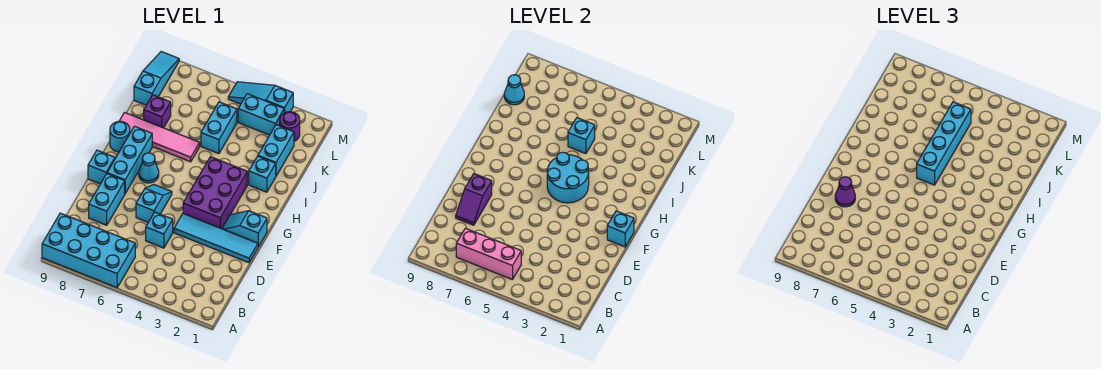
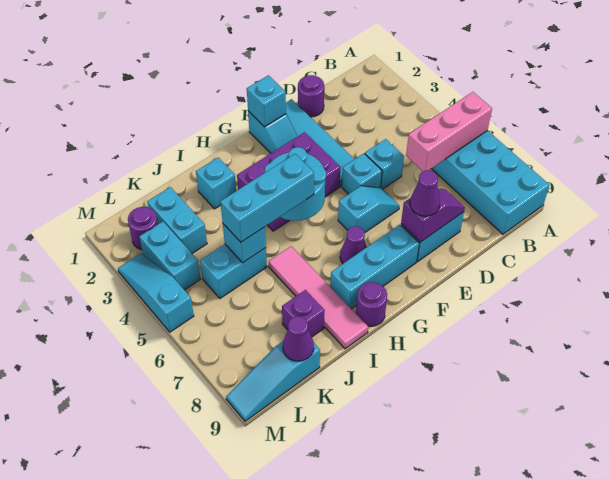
pink brick B5:B7 level 2 -> pink brick A6:C6 level 2
none -> purple round brick D1 level 1
cyan slope E6:F6 level 1 top E -> cyan slope E6:F6 level 1 top F
cyan brick F9 level 1 -> cyan brick E5 level 1
cyan cone G7 level 1 -> purple cone G7 level 1
cyan brick H5:K5 level 3 -> cyan brick H5:J5 level 3
cyan round brick H9 level 1 -> purple round brick H9 level 1
cyan brick J2:K2 level 1 -> cyan brick K2:K3 level 1
cyan cone K9 level 2 -> purple cone K9 level 2
cyan slope M3:M5 level 1 top 3 -> cyan slope M3:M5 level 1 top 5

